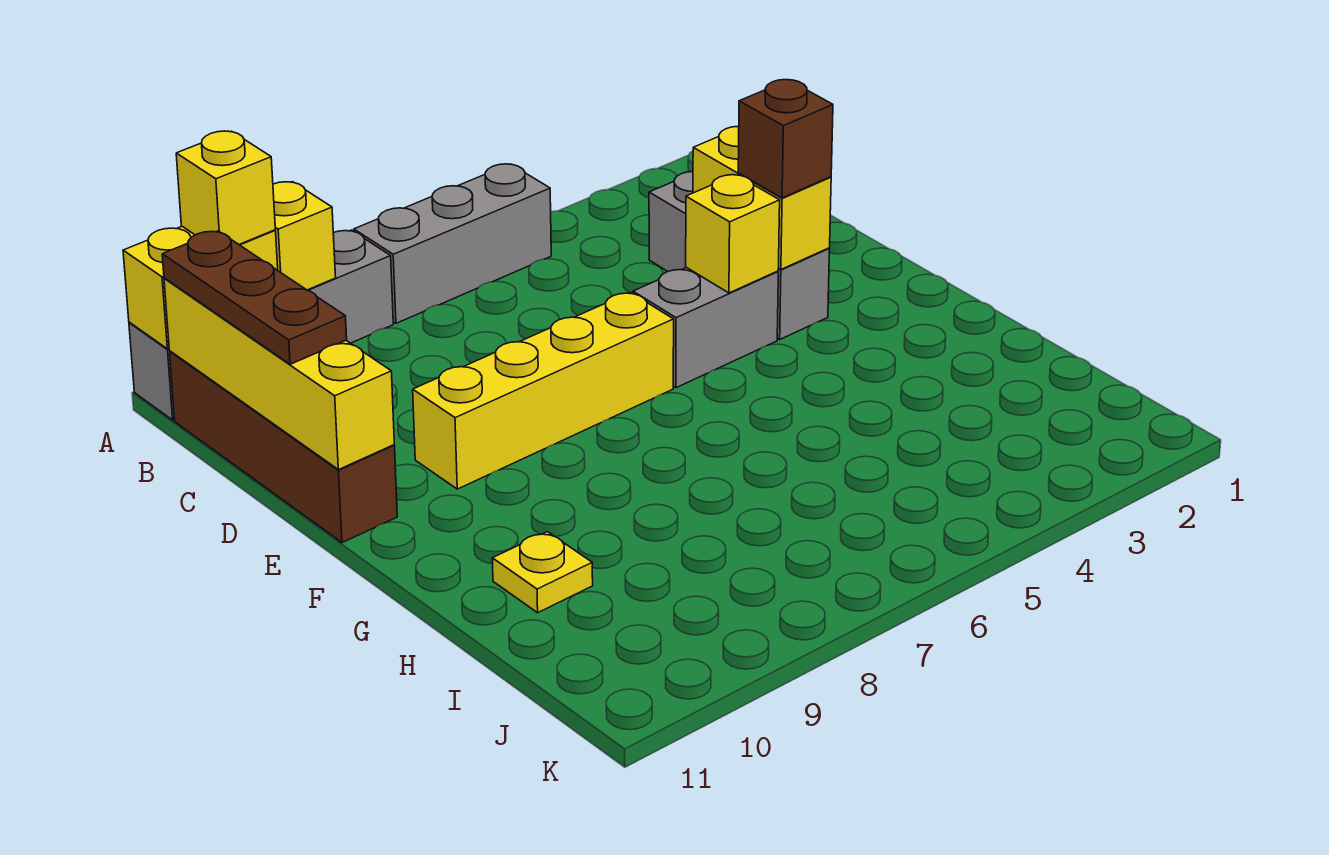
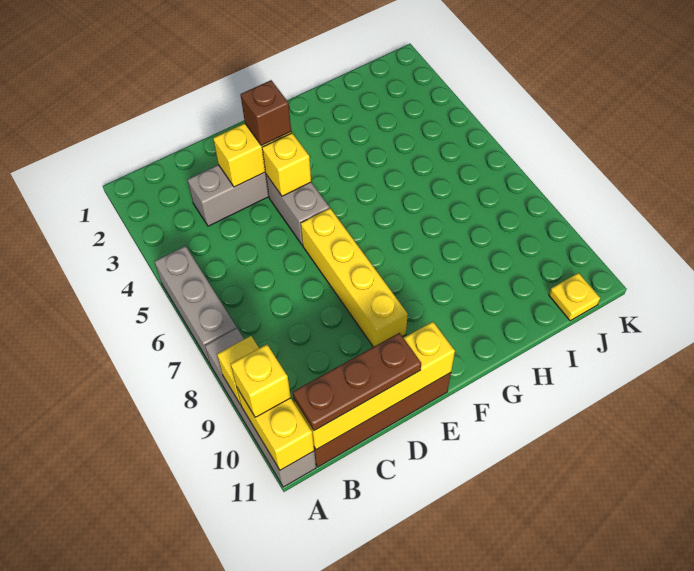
yellow plate H10 level 1 -> yellow plate J11 level 1

